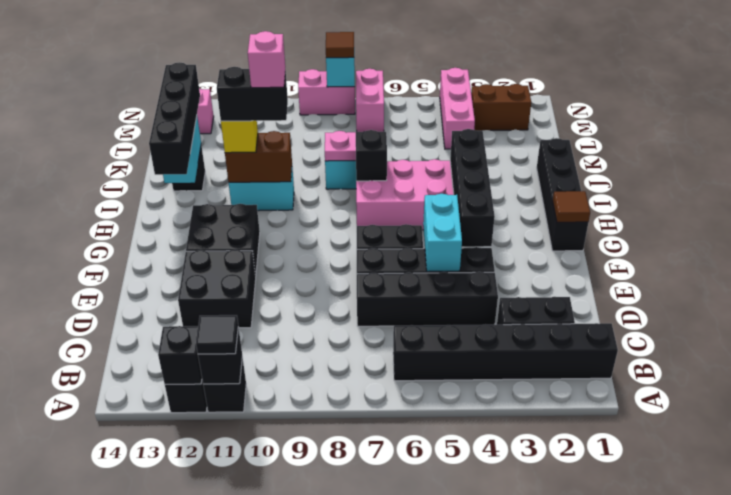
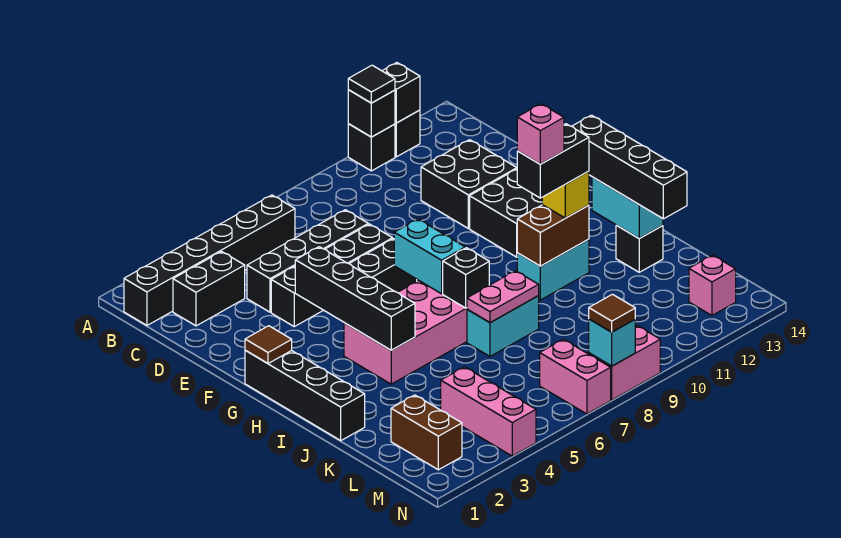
cyan brick E5:F5 level 2 -> cyan brick G7:H7 level 2
brown brick M2:M3 level 1 -> brown brick L2:M2 level 1

